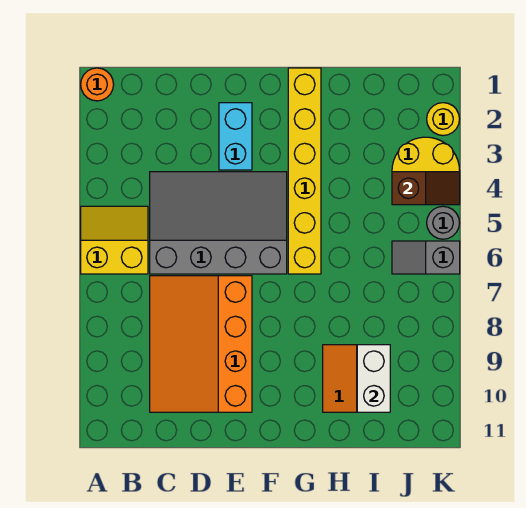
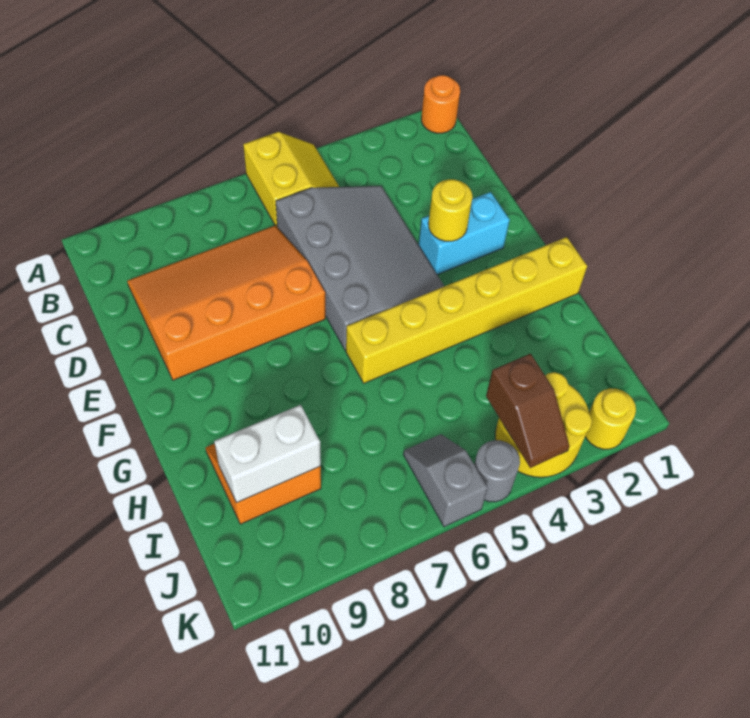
none -> yellow round brick E3 level 2

